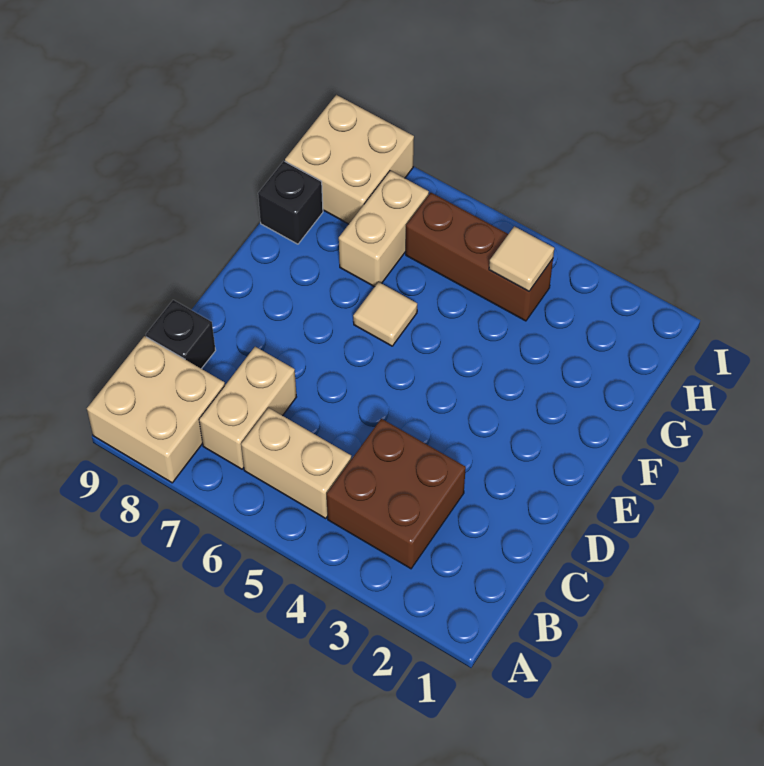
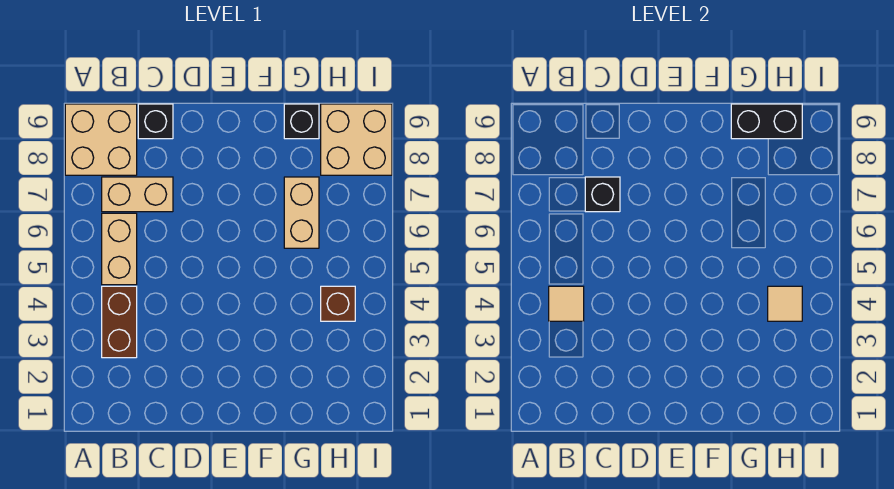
brown brick B3:C4 level 1 -> brown brick B3:B4 level 1
none -> black brick C7 level 2
tan tile F6 level 1 -> tan tile B4 level 2
tan brick G7:H7 level 1 -> tan brick G6:G7 level 1
none -> black brick G9:H9 level 2
brown brick H4:H6 level 1 -> brown brick H4 level 1

